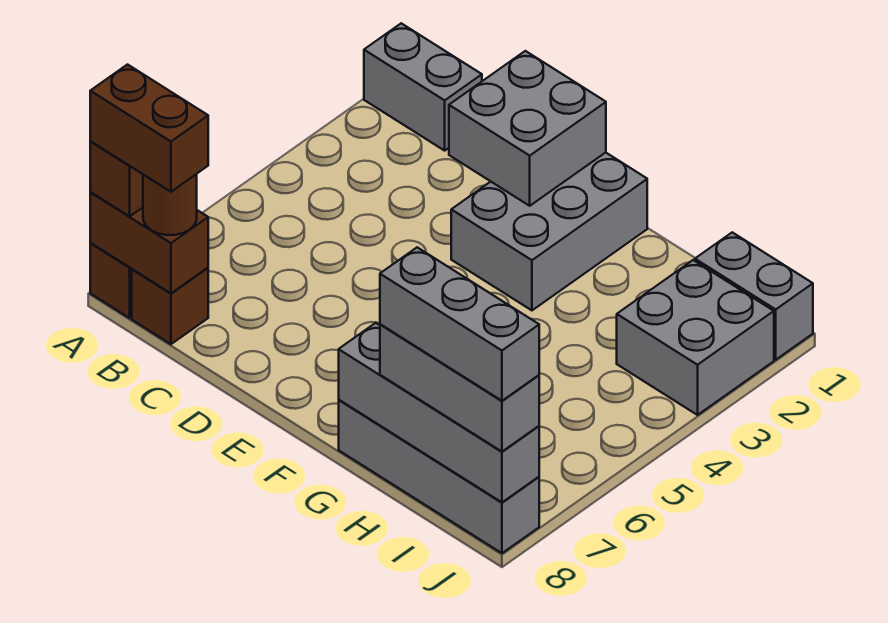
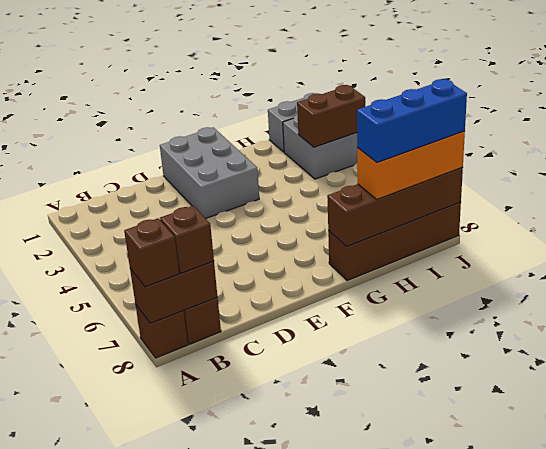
grey brick A1:B1 level 1 -> none
brown brick A8:B8 level 4 -> brown brick I3:J3 level 2
brown round brick B8 level 3 -> brown brick B8 level 3
grey brick D1:E2 level 2 -> none
grey brick G8:J8 level 1 -> brown brick G8:J8 level 1
grey brick G8:J8 level 2 -> brown brick G8:J8 level 2
grey brick H8:J8 level 3 -> orange brick H8:J8 level 3
grey brick H8:J8 level 4 -> blue brick H8:J8 level 4

